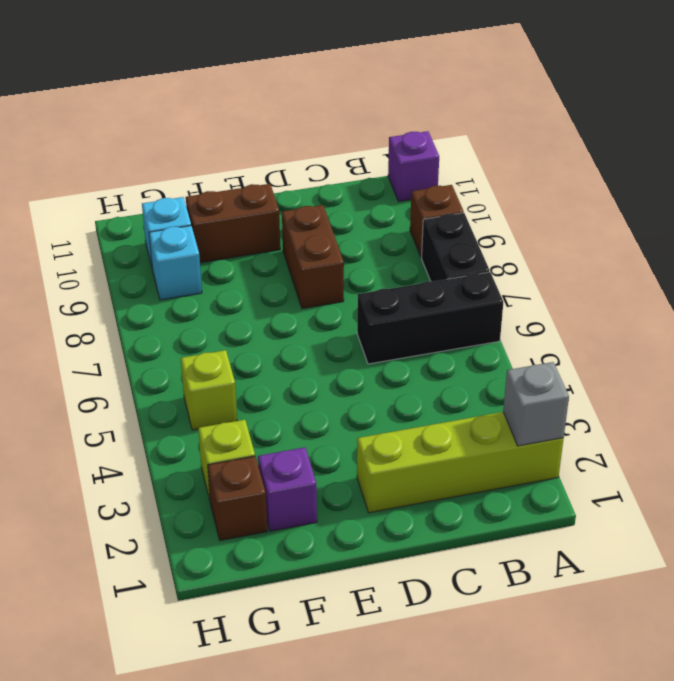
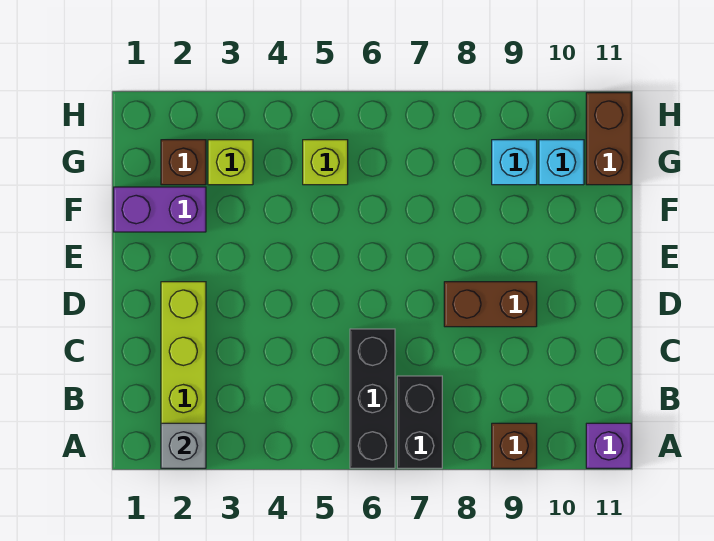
black brick A7:A8 level 1 -> black brick A7:B7 level 1
brown brick E10:F10 level 1 -> brown brick G11:H11 level 1
purple brick F2 level 1 -> purple brick F1:F2 level 1

